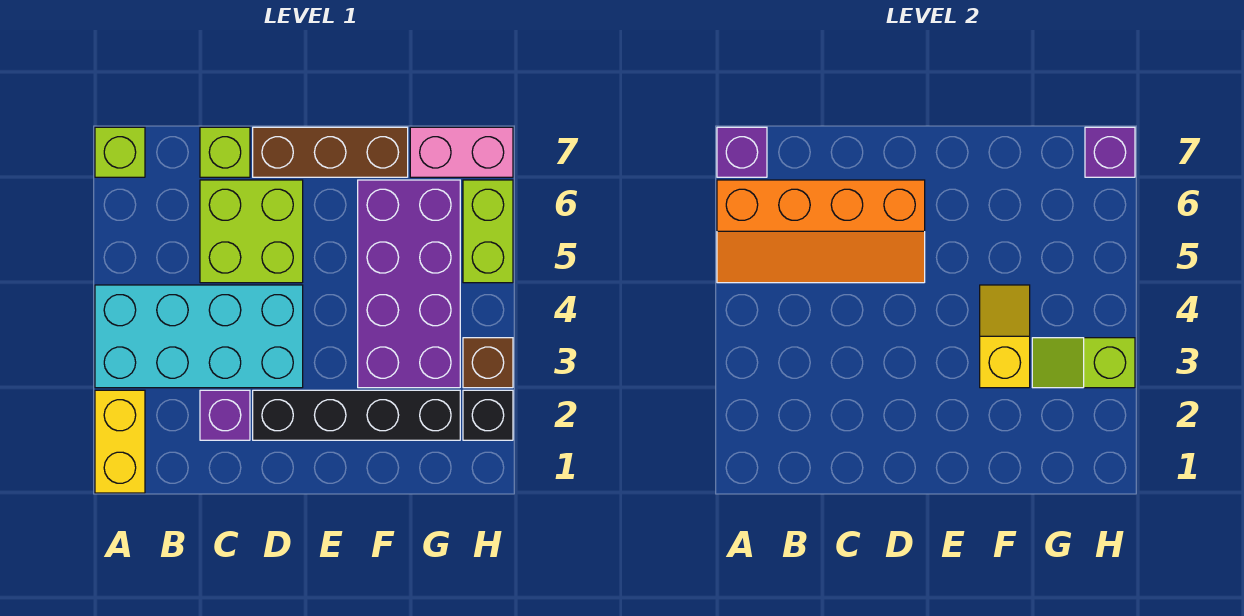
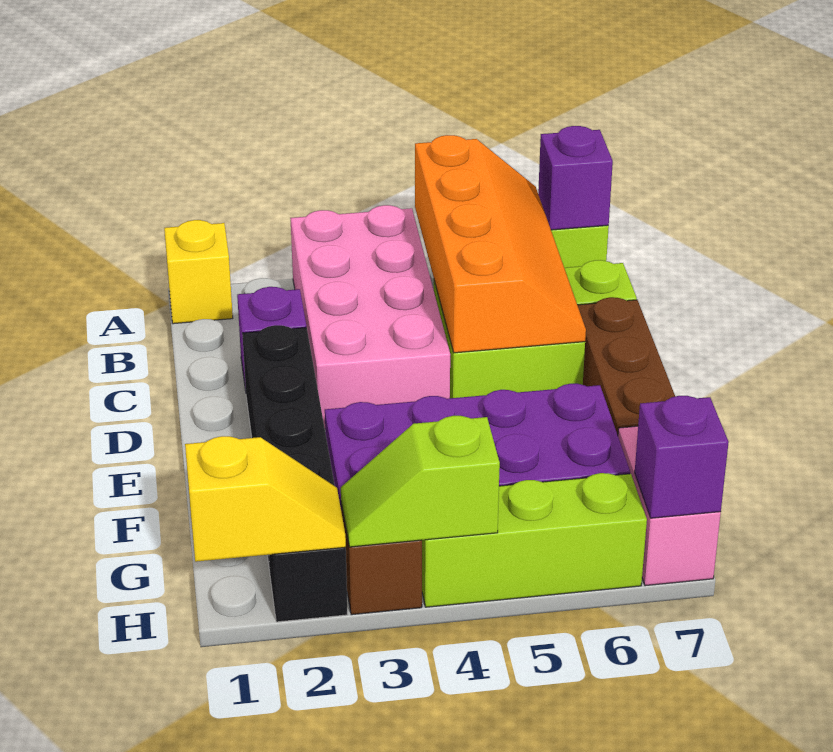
yellow brick A1:A2 level 1 -> yellow brick A1 level 1
cyan brick A3:D4 level 1 -> pink brick A3:D4 level 1
orange slope A5:D6 level 2 top 6 -> orange slope A5:D6 level 2 top 5
yellow slope F3:F4 level 2 top 3 -> yellow slope H1:H2 level 2 top 1
lime slope G3:H3 level 2 top H -> lime slope H3:H4 level 2 top 4
lime brick H5:H6 level 1 -> lime brick H4:H6 level 1

